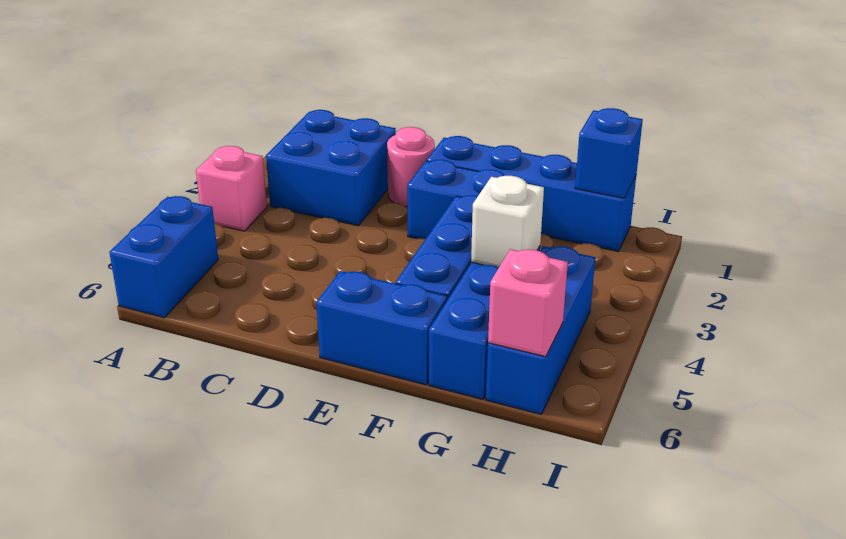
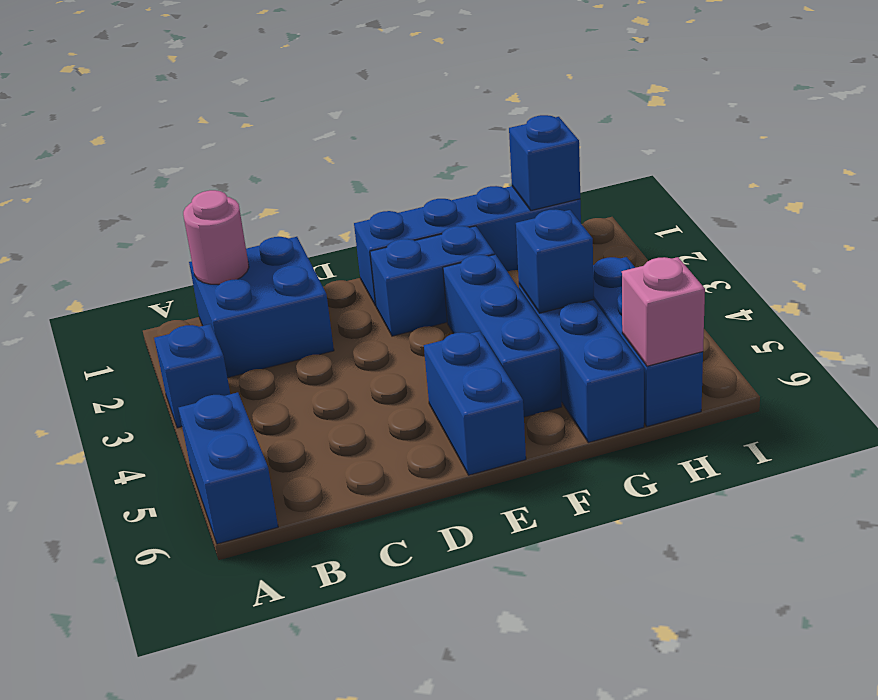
pink brick A3 level 1 -> blue brick A3 level 1
pink round brick D1 level 1 -> pink round brick B1 level 2
blue brick E6:F6 level 1 -> blue brick E5:E6 level 1
white brick G4 level 2 -> blue brick G4 level 2

